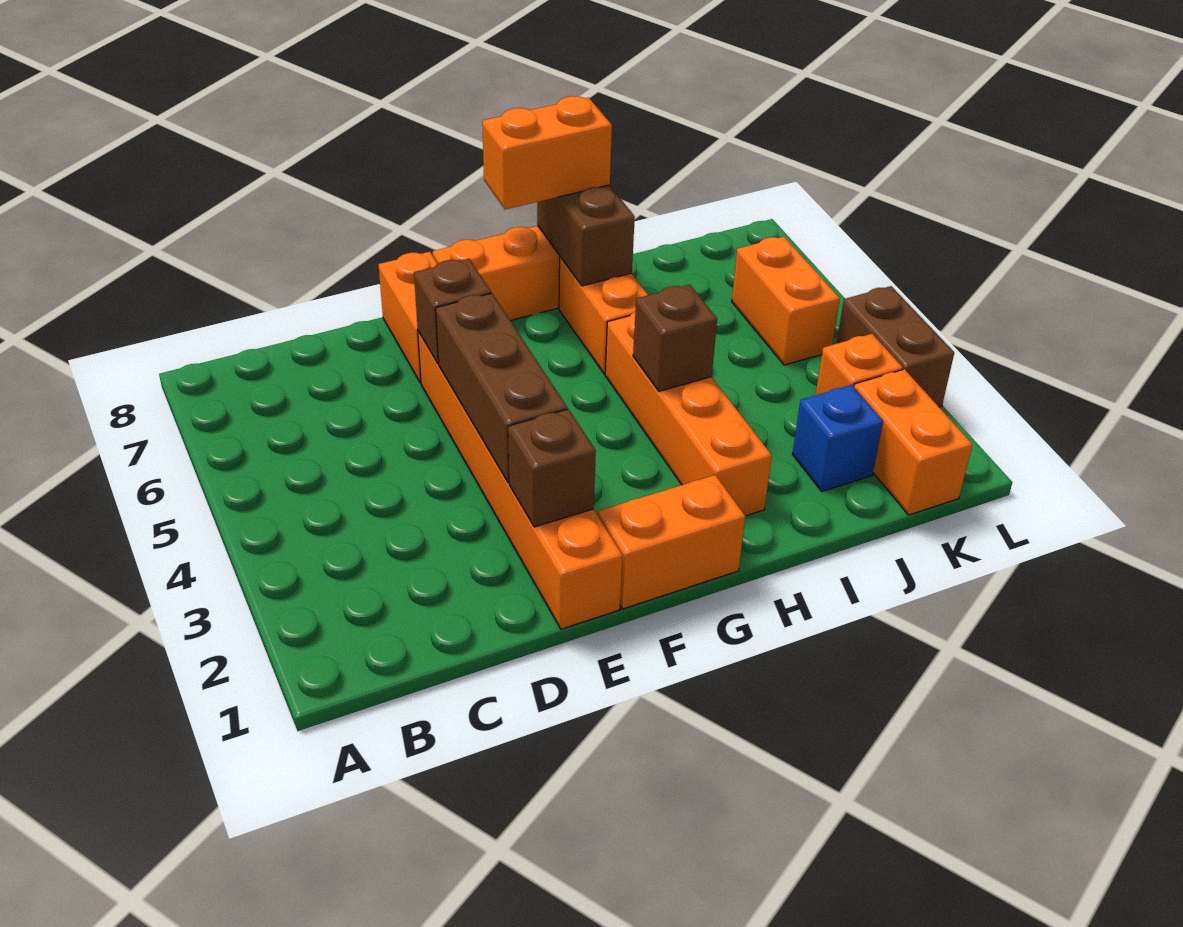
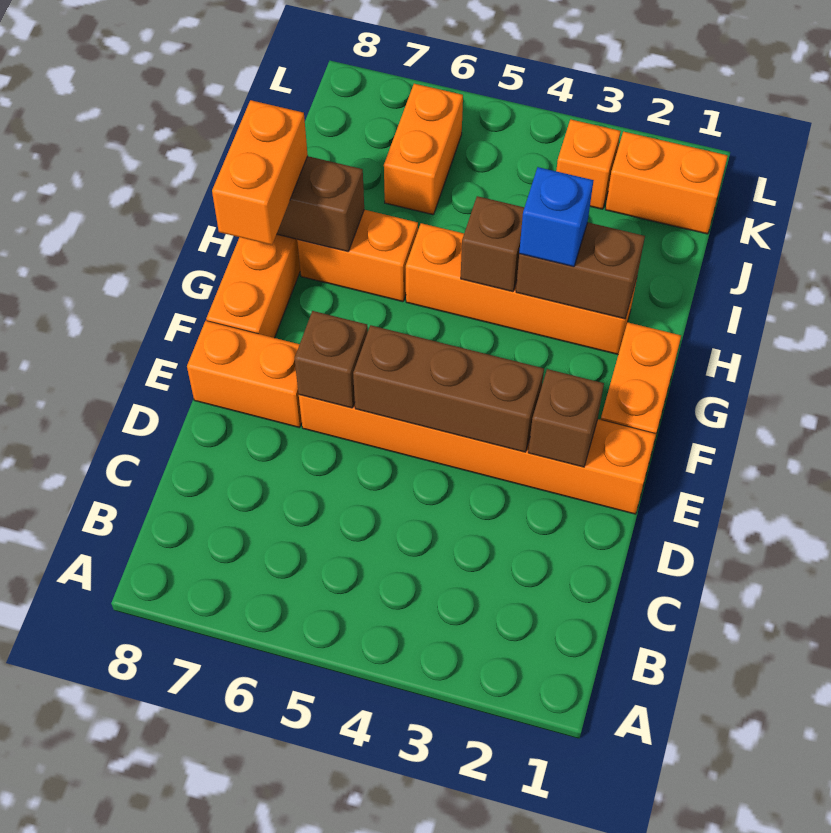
blue brick J2 level 1 -> blue brick H3 level 3
orange brick K5:K6 level 1 -> orange brick J6:K6 level 1
brown brick L3:L4 level 1 -> brown brick H2:H3 level 2

